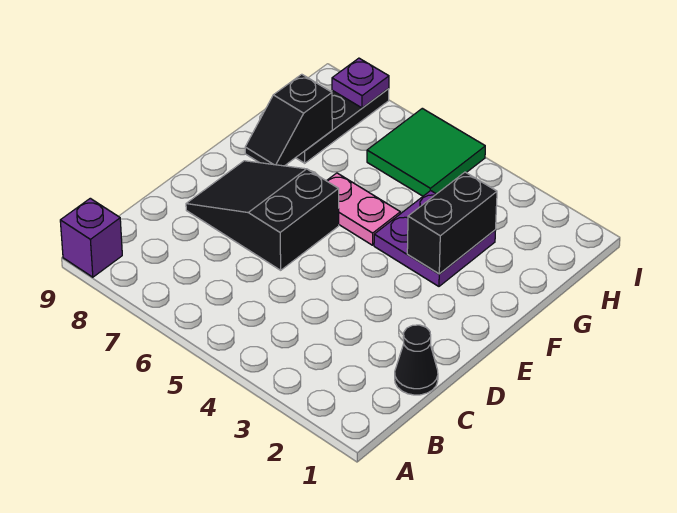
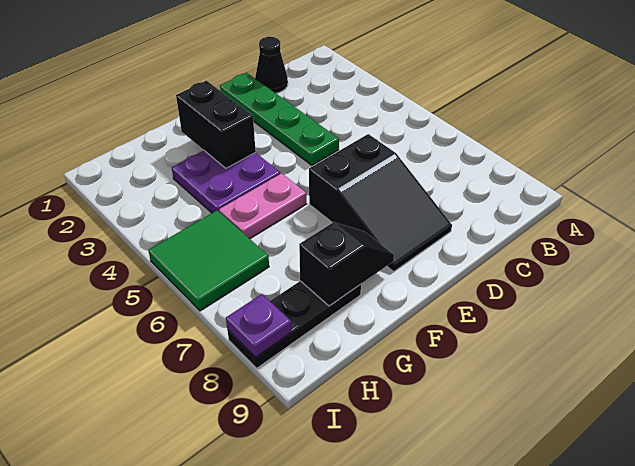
purple brick A9 level 1 -> none
none -> green plate D1:D4 level 1
black brick F3:G3 level 2 -> black brick F2:F3 level 2
pink plate F5:F6 level 1 -> pink plate F5:G5 level 1

